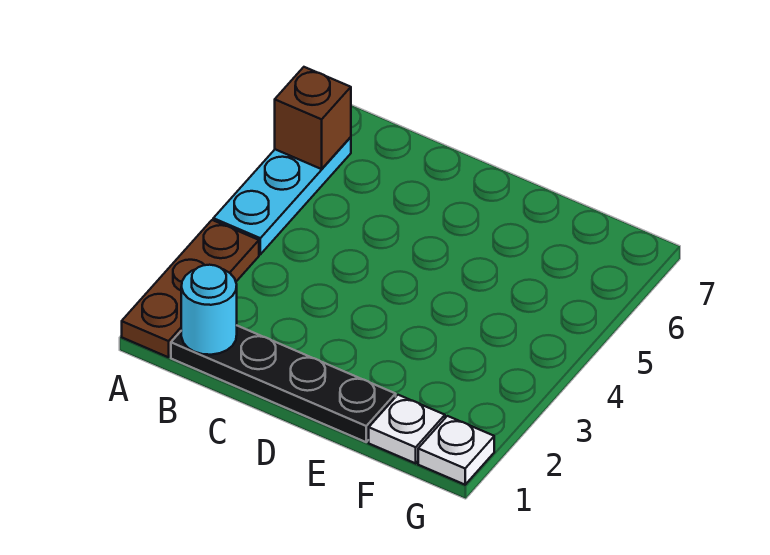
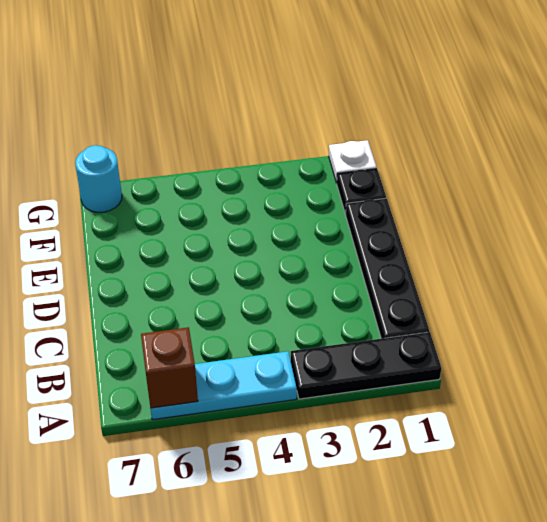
brown plate A1:A3 level 1 -> black plate A1:A3 level 1
cyan round brick B1 level 2 -> cyan round brick G7 level 1
white plate F1 level 1 -> black plate F1 level 1

